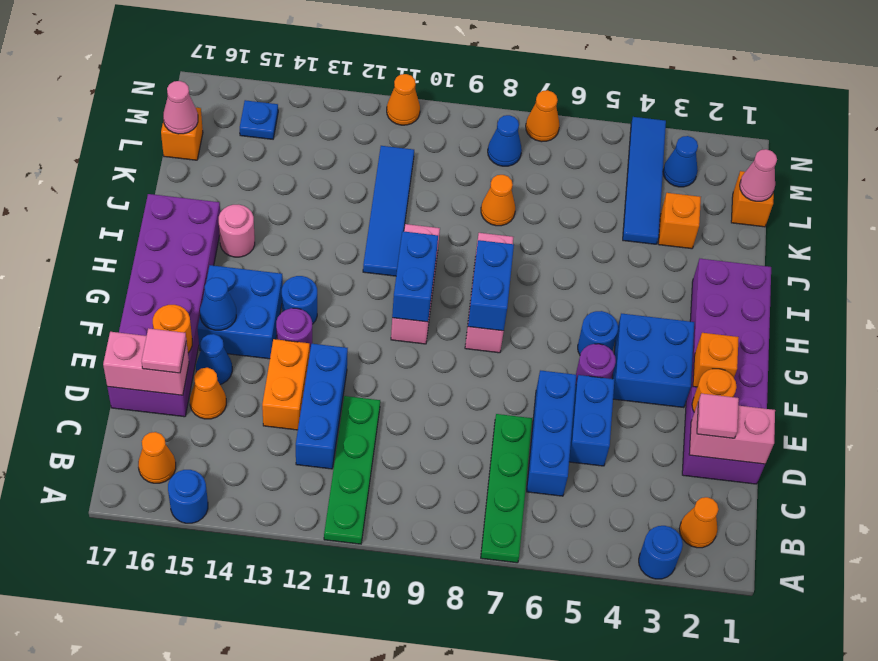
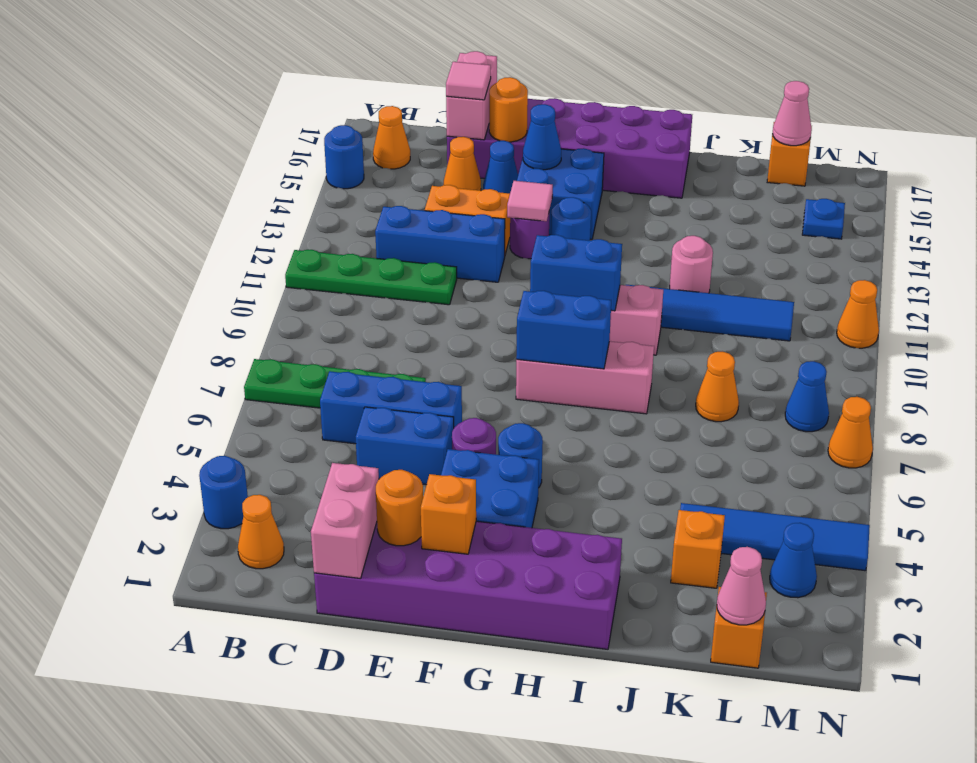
pink tile D2 level 3 -> pink tile F13 level 2
pink round brick I15 level 1 -> pink round brick J12 level 1

